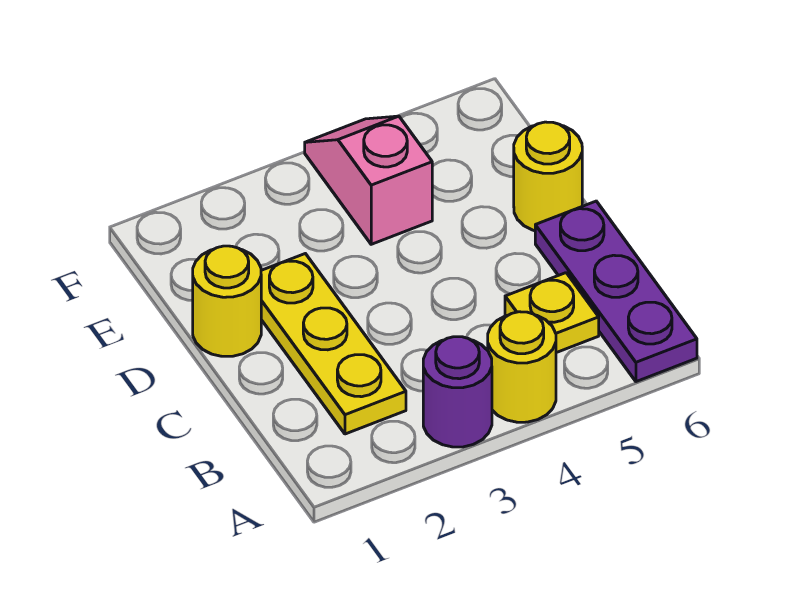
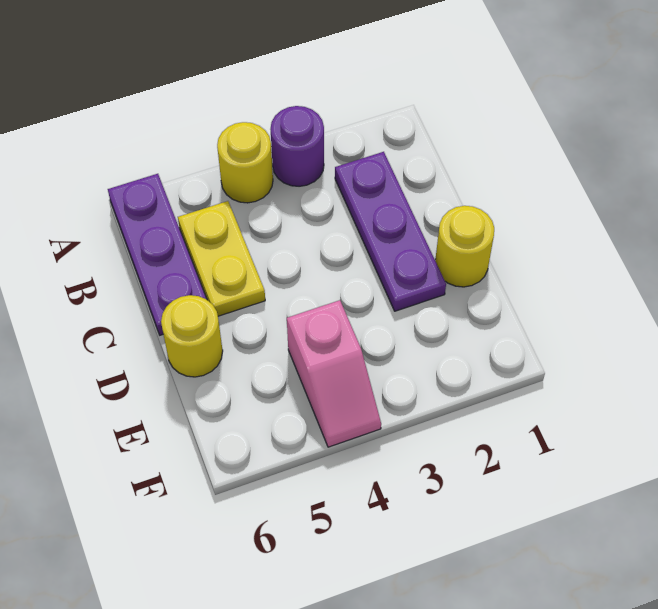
yellow plate B2:D2 level 1 -> purple plate B2:D2 level 1
yellow plate B5 level 1 -> yellow plate B5:C5 level 1

